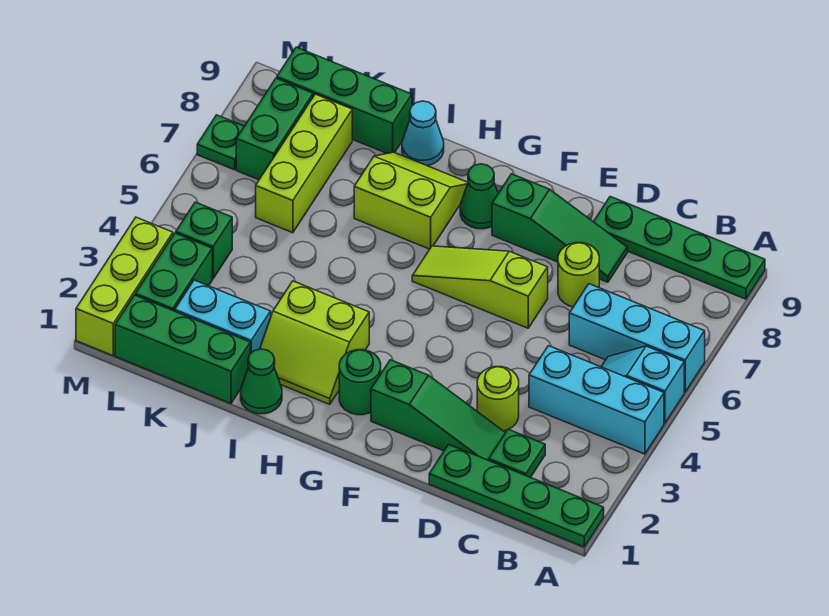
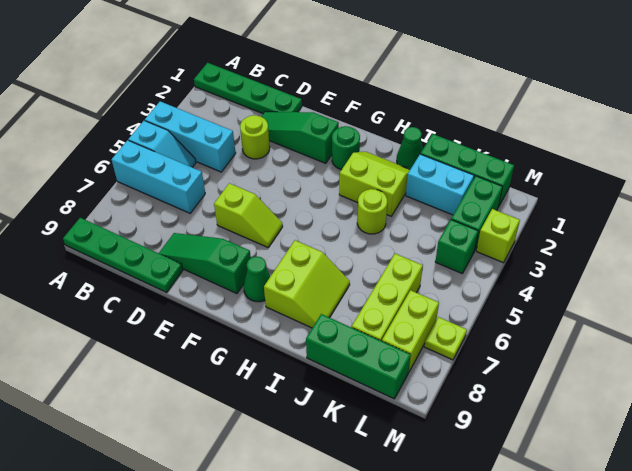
green plate C2 level 1 -> none
lime round brick D7 level 1 -> lime round brick I4 level 1
lime slope E6:G6 level 1 top E -> lime slope E6:F6 level 1 top E
lime slope H7:I8 level 1 top 7 -> lime slope H7:I8 level 1 top H
cyan cone I9 level 1 -> none
green brick L7:L8 level 1 -> lime brick L7:L8 level 1
lime brick M1:M3 level 1 -> lime brick M3 level 1
green plate M7 level 1 -> lime plate M7 level 1

